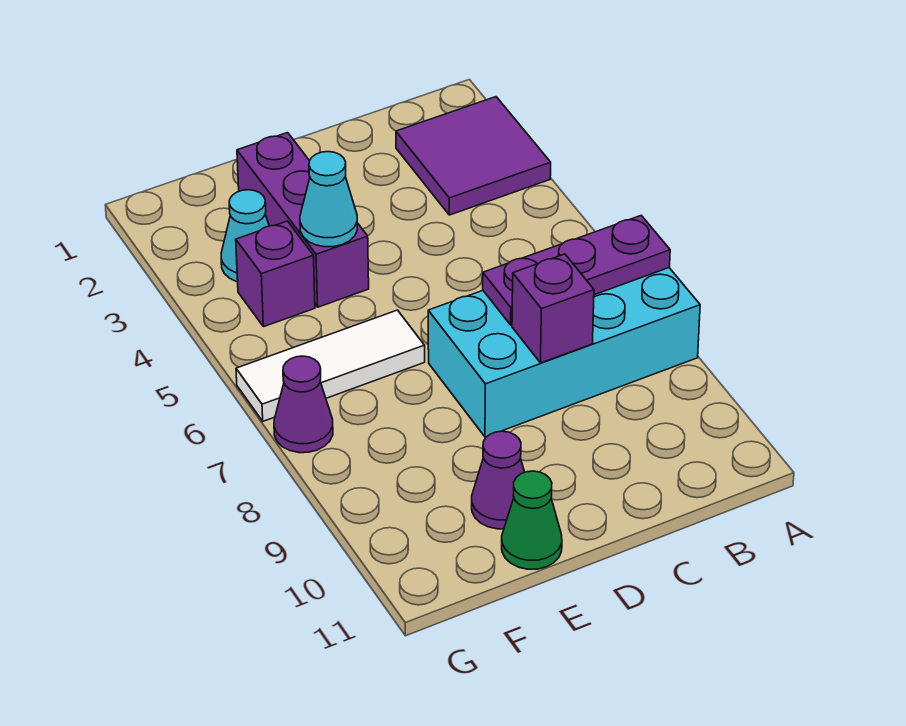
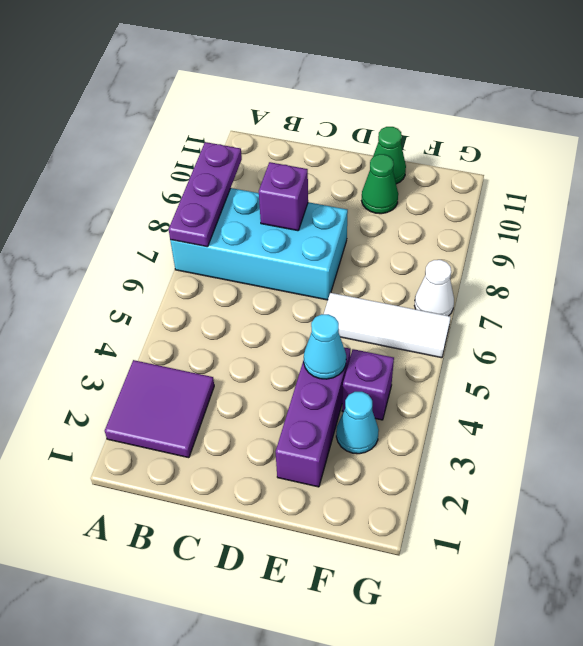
purple plate A7:C7 level 2 -> purple plate A7:A9 level 2
purple cone E10 level 1 -> green cone E10 level 1
purple cone G7 level 1 -> white cone G7 level 1

